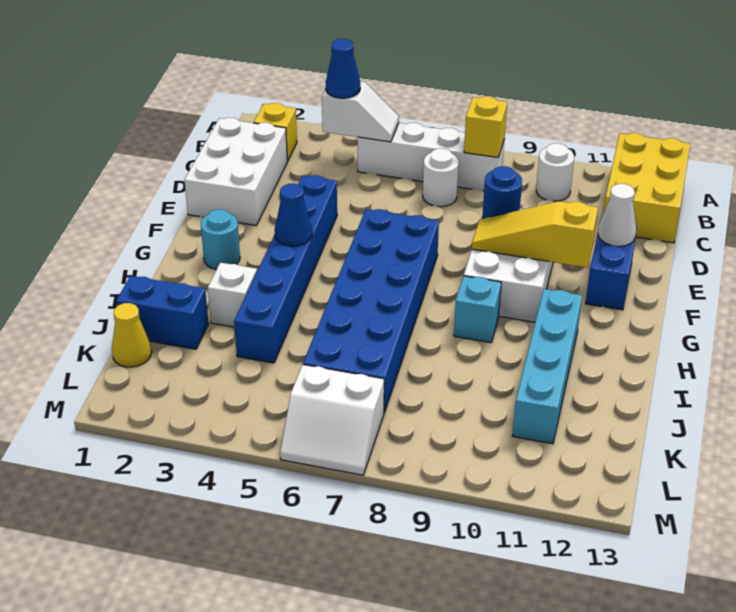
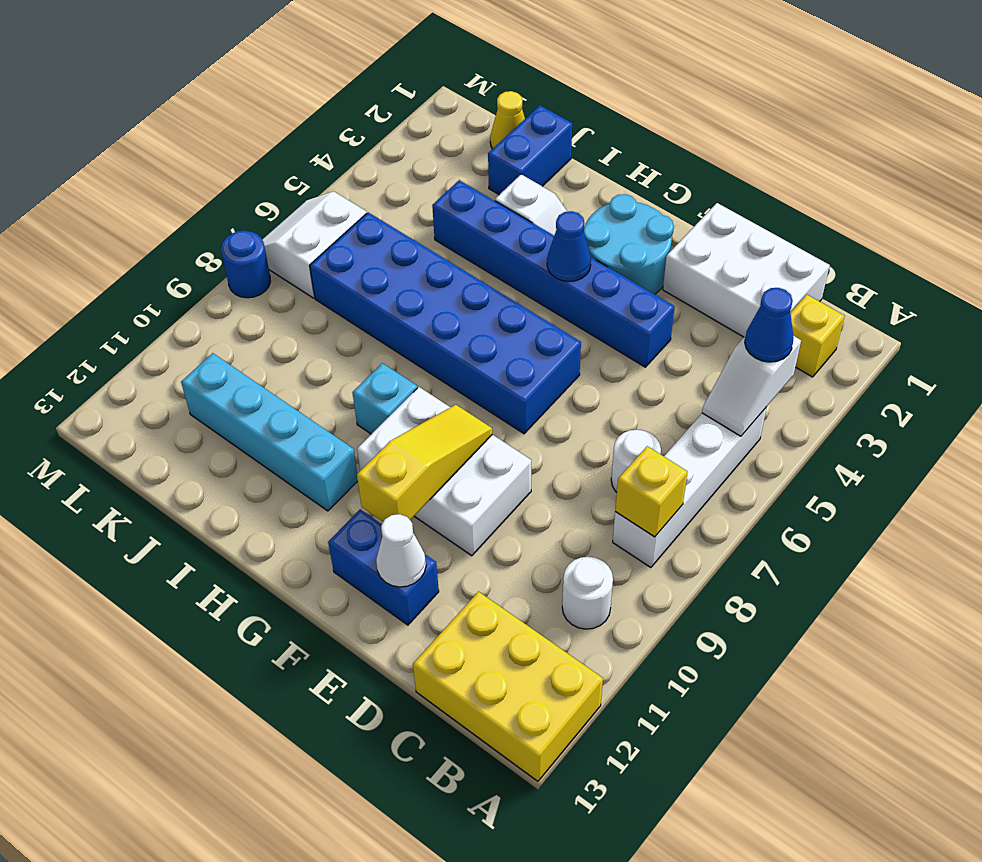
blue round brick E9 level 2 -> blue round brick M8 level 1
cyan round brick G2 level 1 -> cyan round brick F2:G3 level 1

